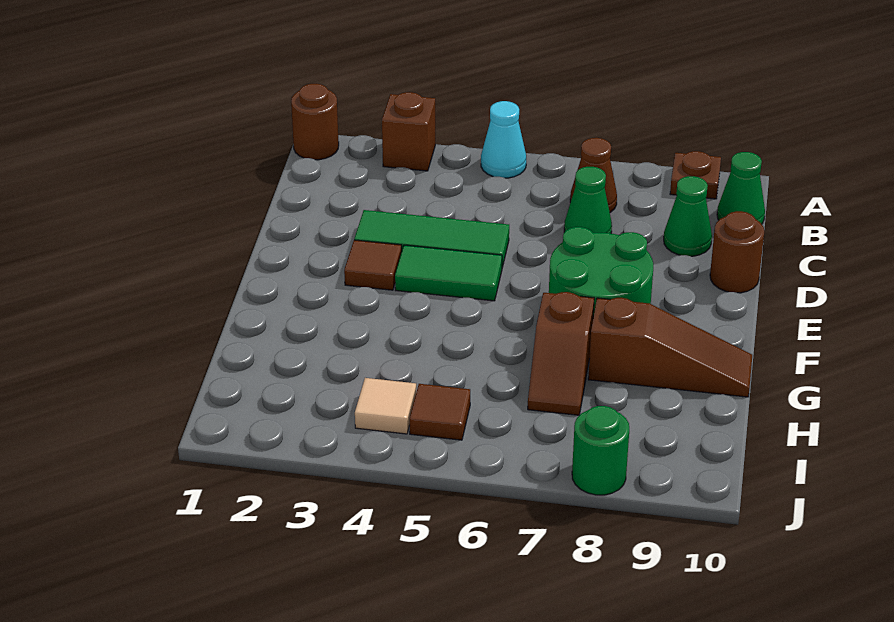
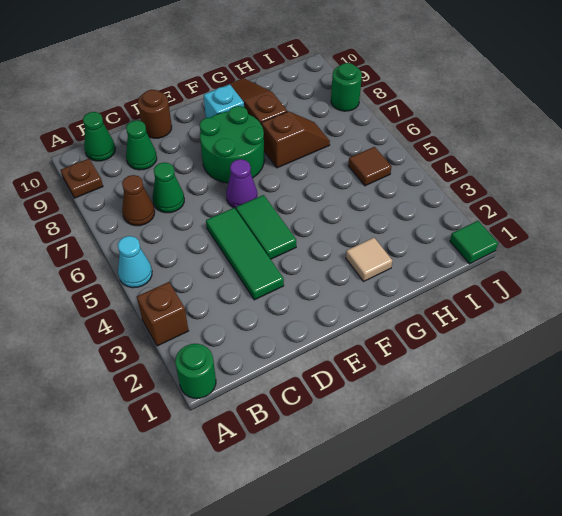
brown round brick A1 level 1 -> green round brick A1 level 1
brown tile E3 level 1 -> none
none -> purple cone E6 level 1
none -> cyan brick F9 level 1
tan tile I4 level 1 -> tan tile G2 level 1
none -> green tile J1 level 1

